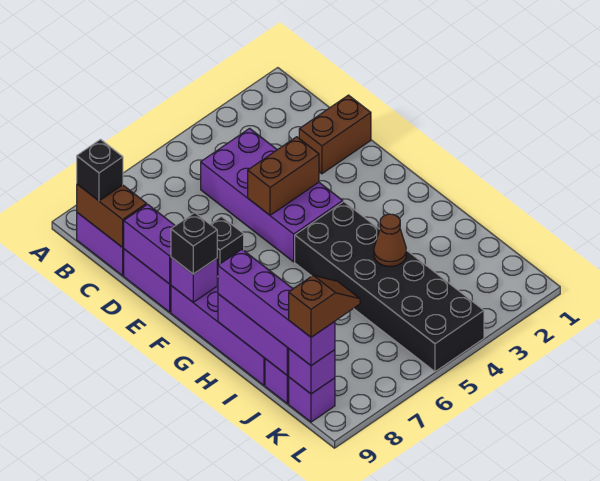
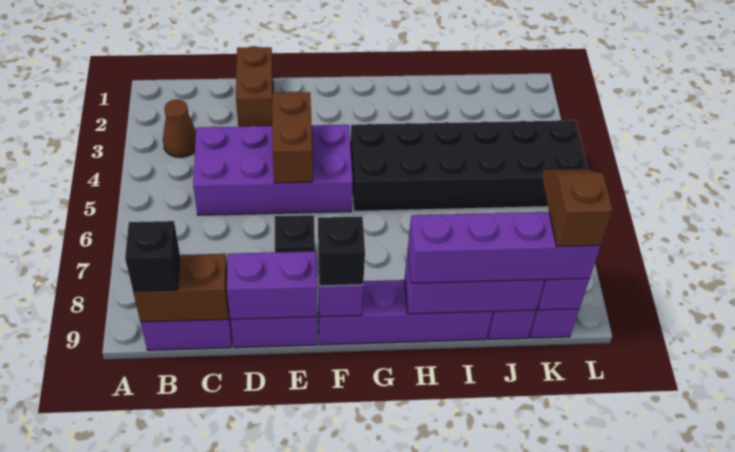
brown cone I4 level 2 -> brown cone B3 level 1

